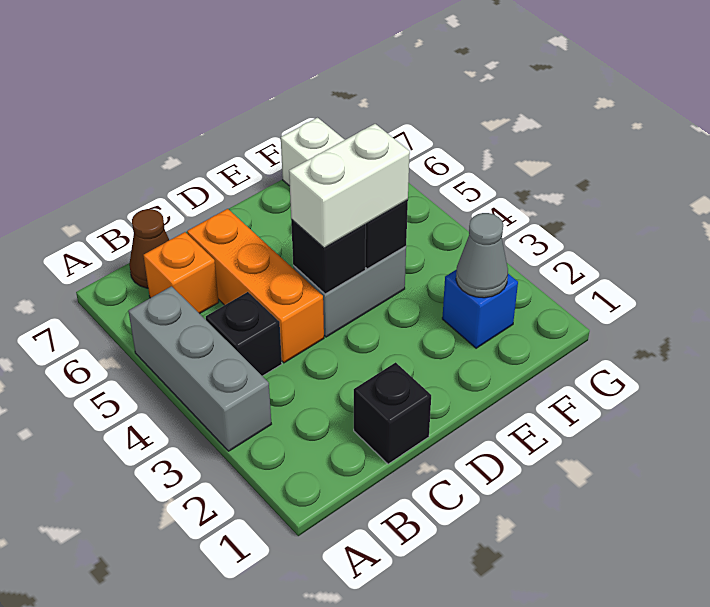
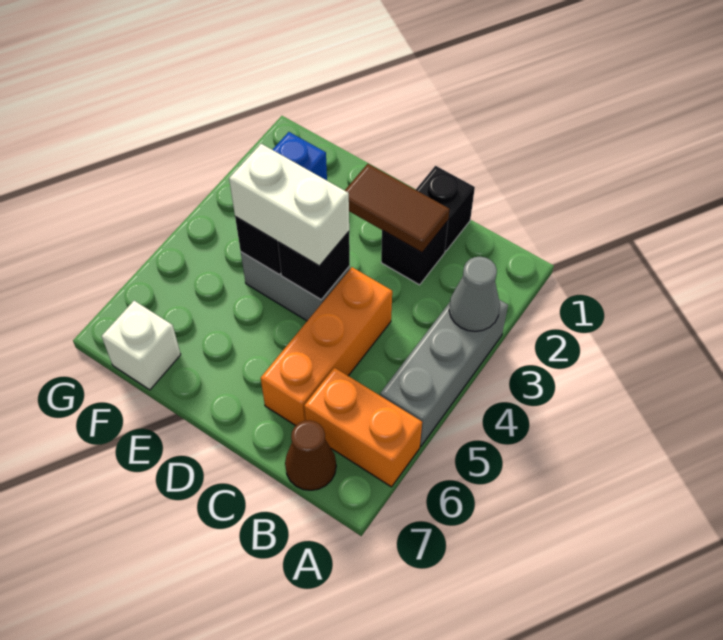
black brick B4 level 1 -> black brick C2 level 1
orange brick B6 level 1 -> orange brick A6:B6 level 1
none -> brown tile C2:D2 level 2
grey cone F2 level 2 -> grey cone A3 level 2

